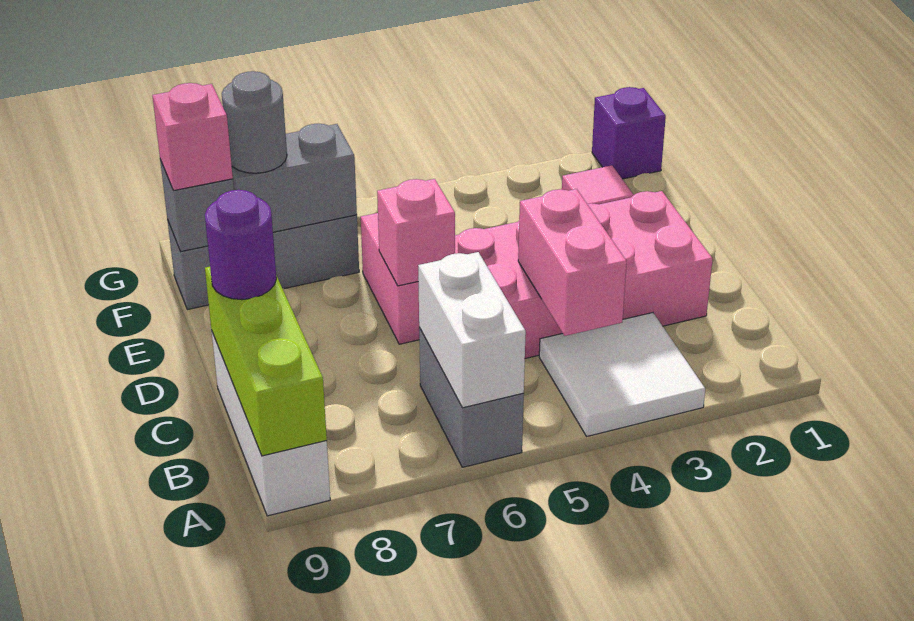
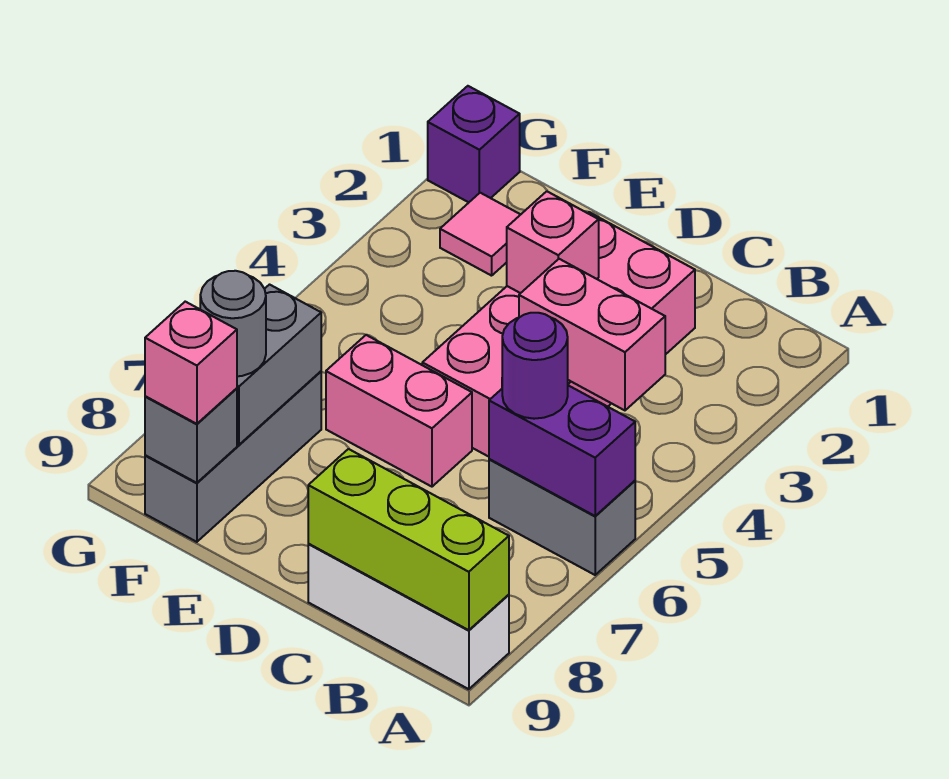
white tile A3:B4 level 1 -> none
white brick A6:B6 level 2 -> purple brick A6:B6 level 2
purple round brick C9 level 3 -> purple round brick B6 level 3
pink brick D6 level 2 -> pink brick D3 level 2

